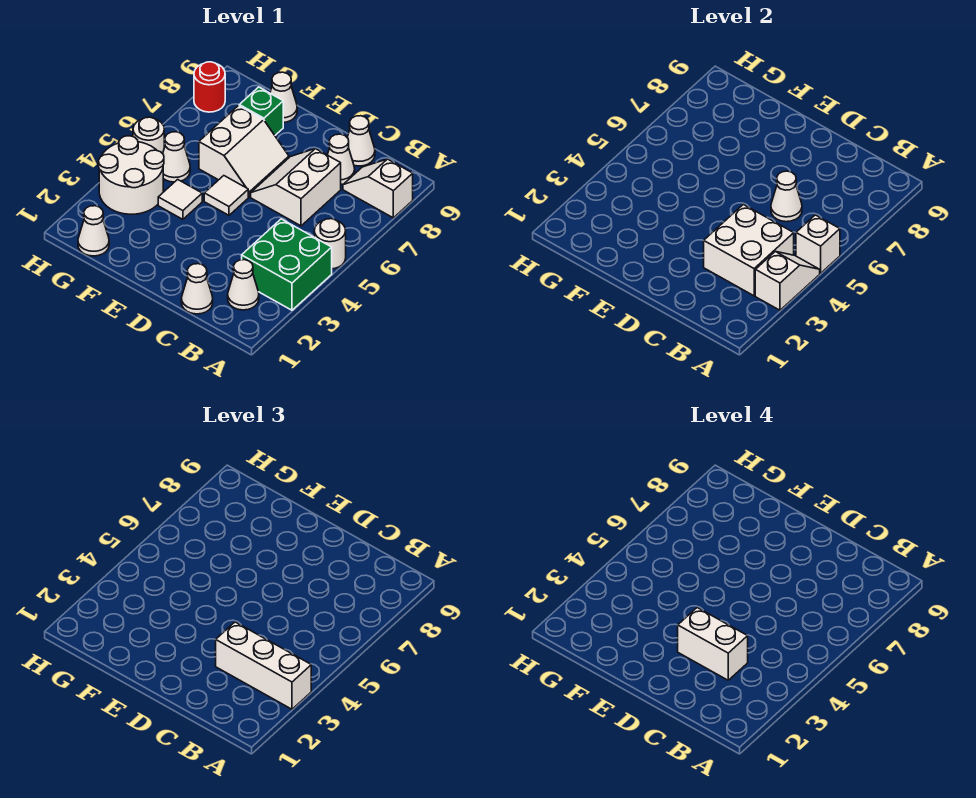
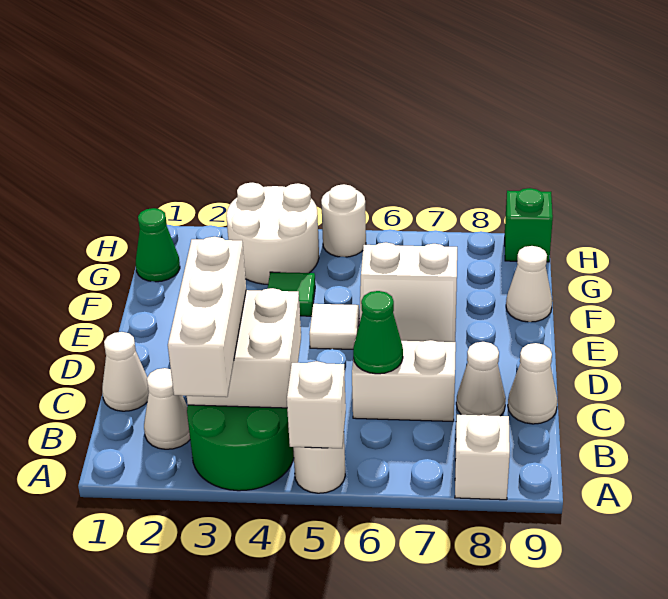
green brick A3:B4 level 1 -> green round brick A3:B4 level 1
white slope A3:A4 level 2 top 3 -> none
white brick C3:D3 level 4 -> none
white cone C6 level 2 -> green cone C6 level 2
white tile F4 level 1 -> green tile F4 level 1
green brick F8 level 1 -> green brick H9 level 1
white cone G1 level 1 -> green cone G1 level 1
white cone G5 level 1 -> none
red round brick H8 level 1 -> none

